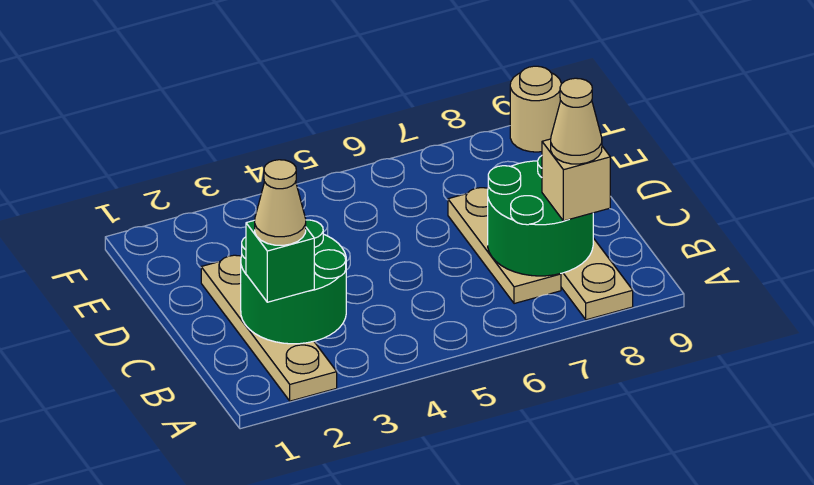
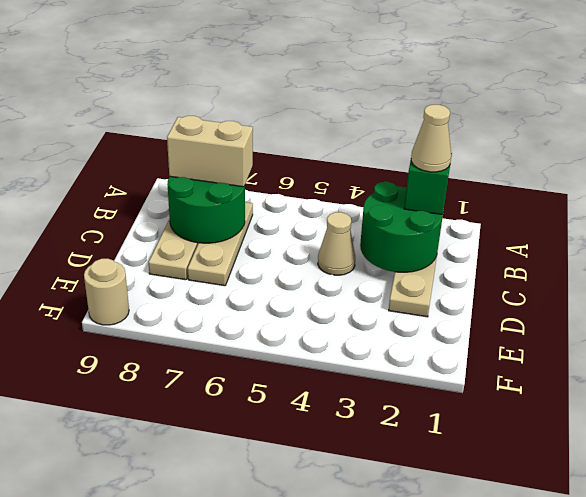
tan brick B8 level 3 -> tan brick B7:B8 level 3
tan cone B8 level 4 -> tan cone C4 level 1

